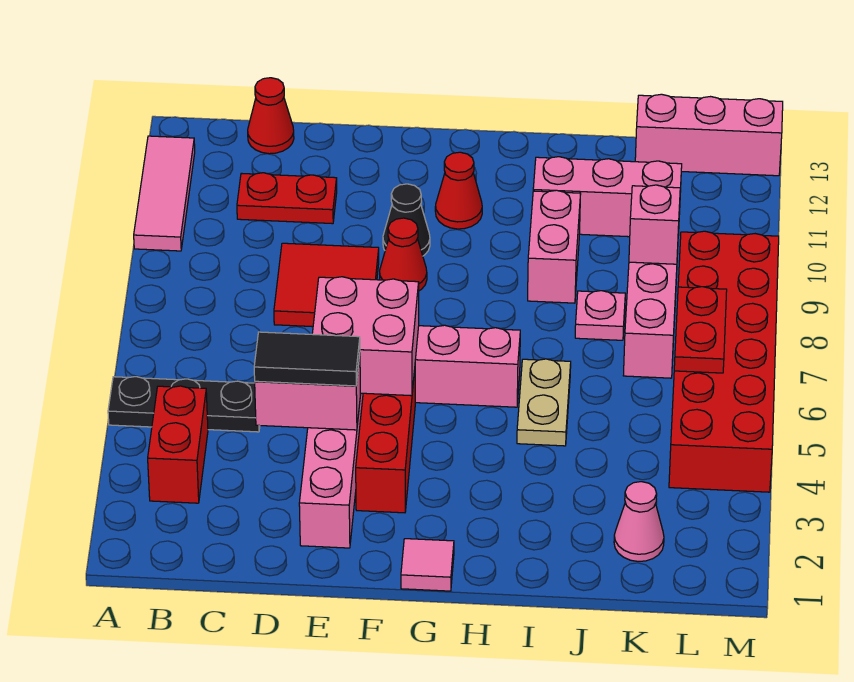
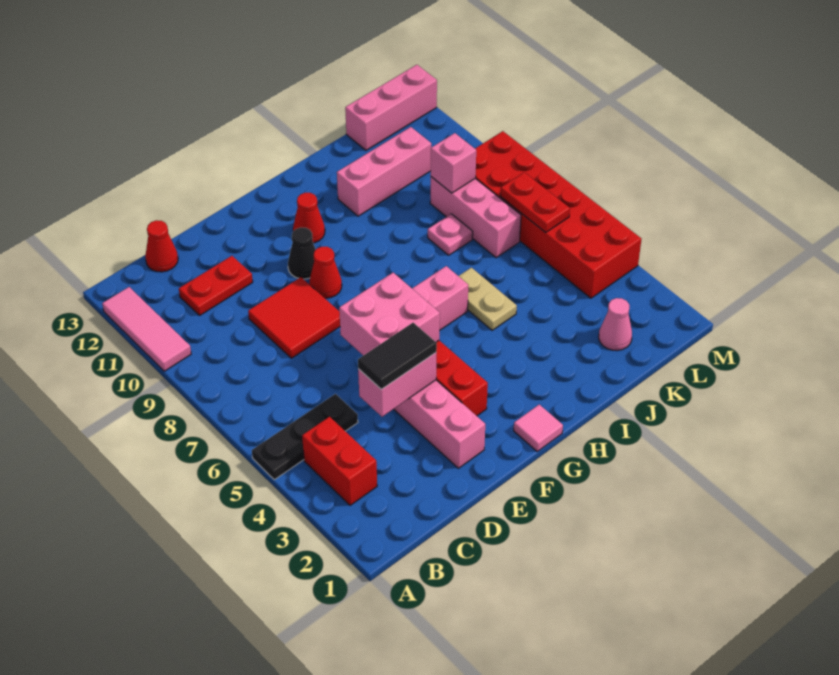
pink brick I9:I10 level 1 -> none

